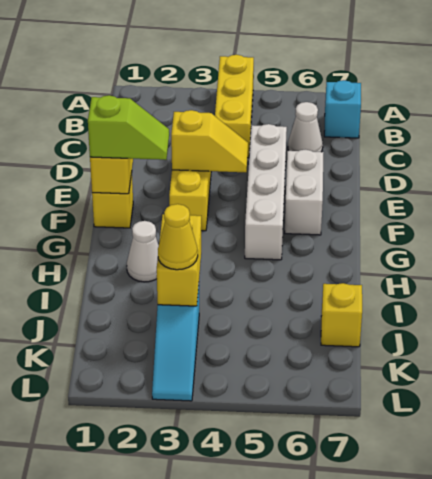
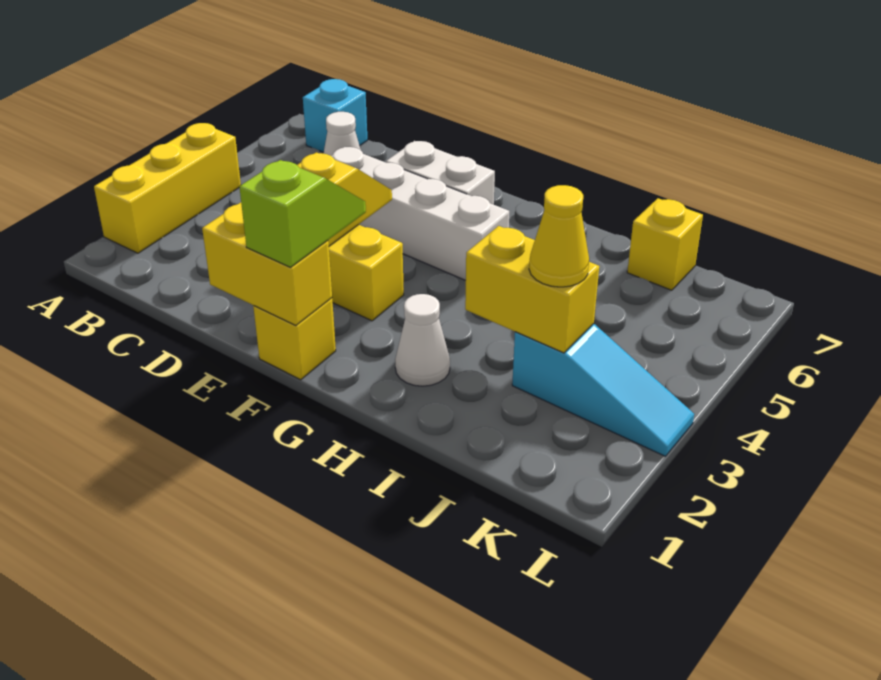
yellow brick A4:C4 level 1 -> yellow brick A2:A4 level 1

